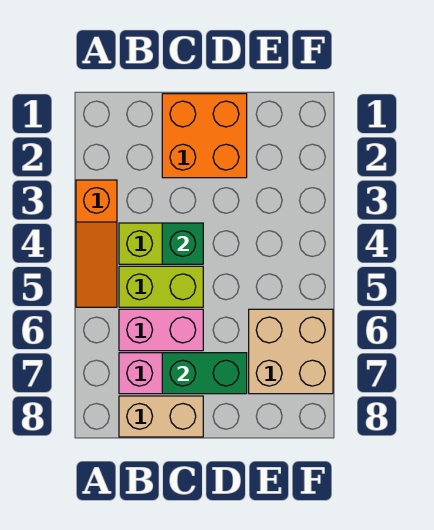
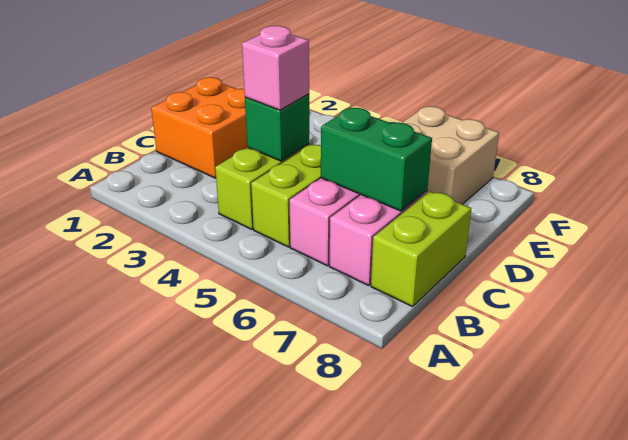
orange slope A3:A5 level 1 top 3 -> none
tan brick B8:C8 level 1 -> lime brick B8:C8 level 1
none -> pink brick C4 level 3
green brick C7:D7 level 2 -> green brick C6:C7 level 2

